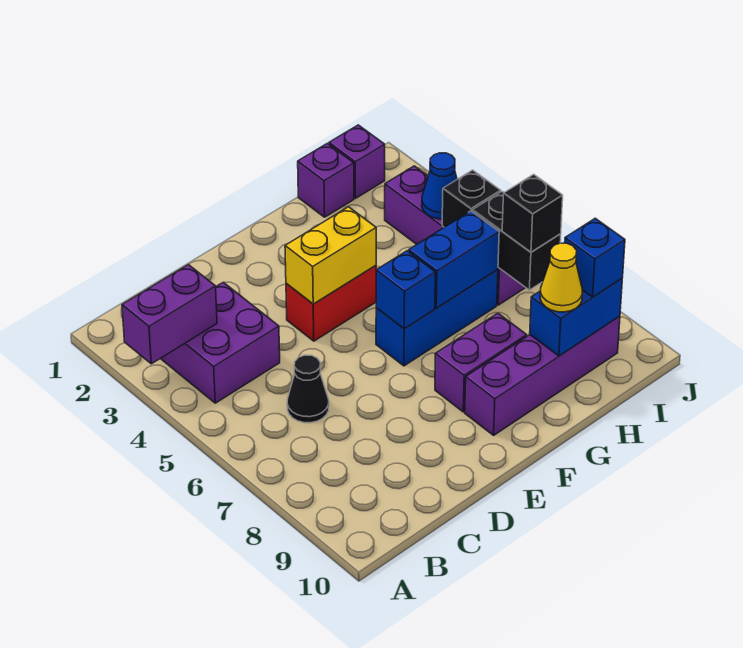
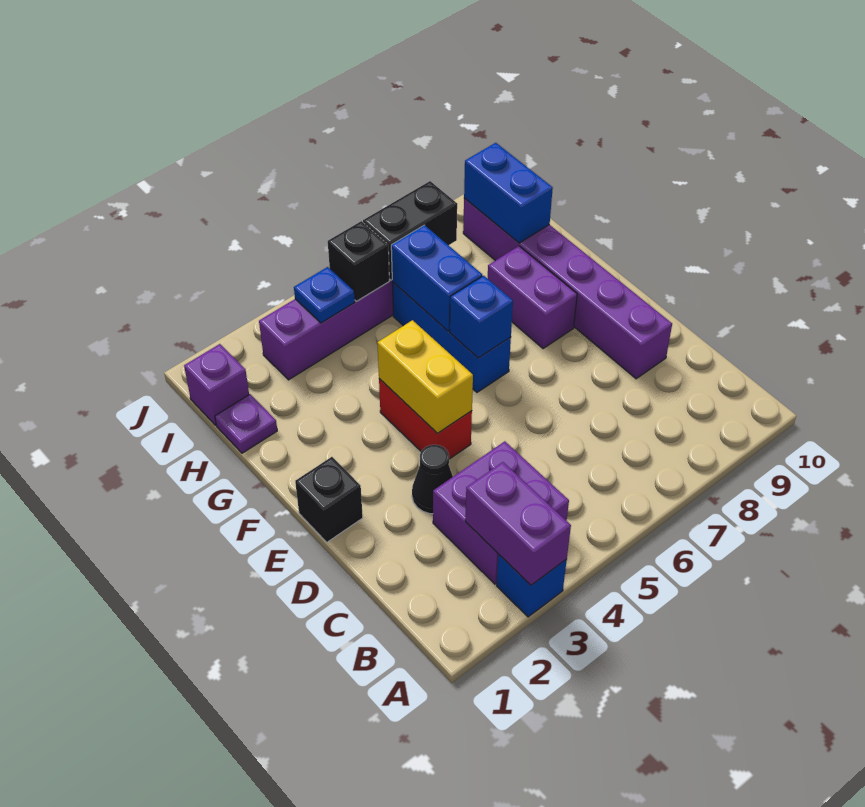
black cone C6 level 1 -> black cone D3 level 1
purple brick F9:I9 level 1 -> purple brick D9:I9 level 1
purple brick H1 level 1 -> purple plate H1 level 1
yellow cone H9 level 3 -> none
blue cone I4 level 2 -> blue plate I4 level 2
black brick I7 level 3 -> black brick E1 level 1
blue brick I9 level 3 -> blue brick A3 level 1

